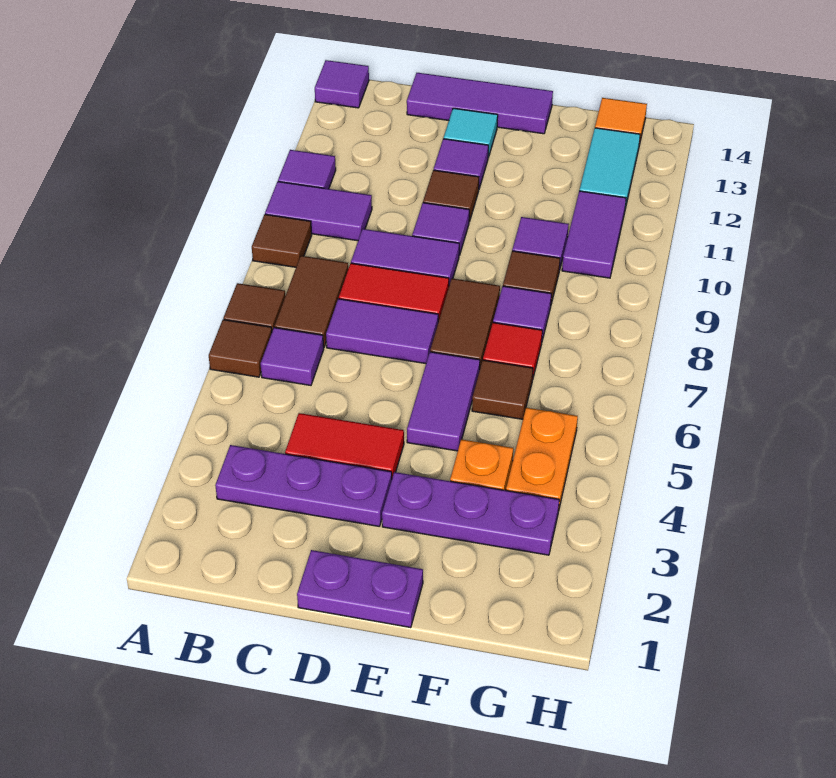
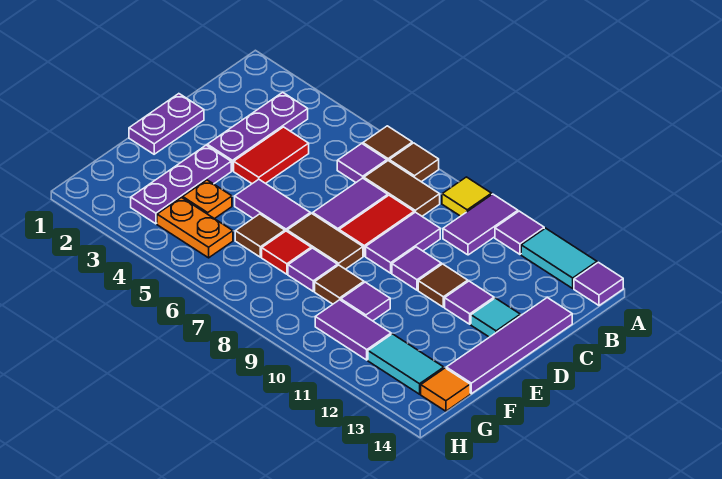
brown tile A9 level 1 -> yellow tile A9 level 1
none -> cyan tile A12:A13 level 1
purple tile C14:E14 level 1 -> purple tile C14:F14 level 1

